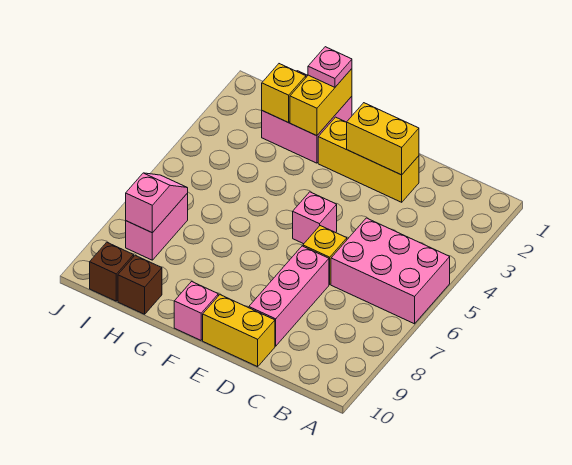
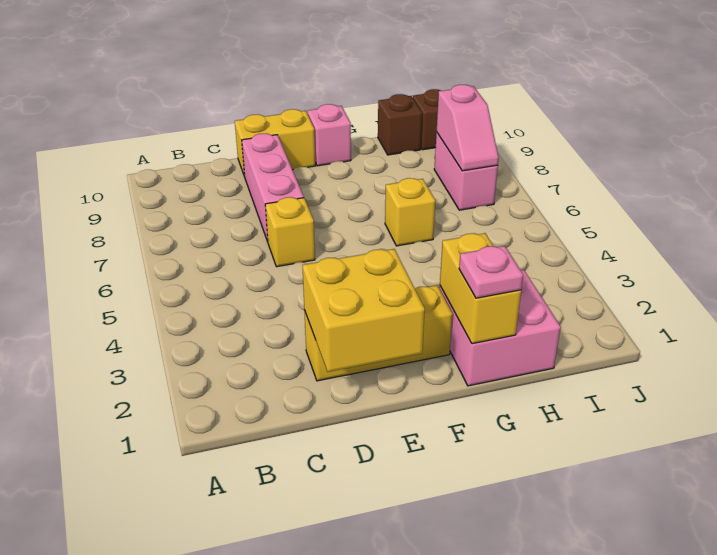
pink brick A5:C6 level 1 -> none
yellow brick D2:E2 level 2 -> yellow brick D1:E2 level 2
pink brick E5 level 1 -> none
yellow brick H2 level 2 -> yellow brick G6 level 1

